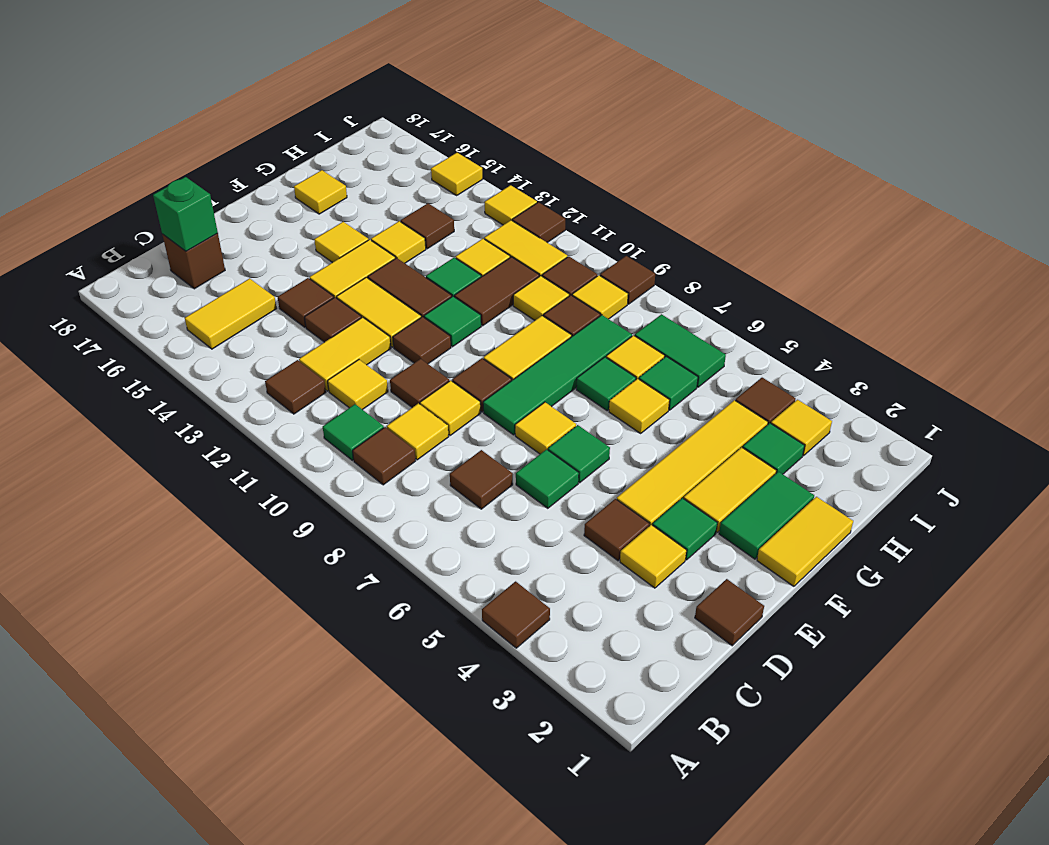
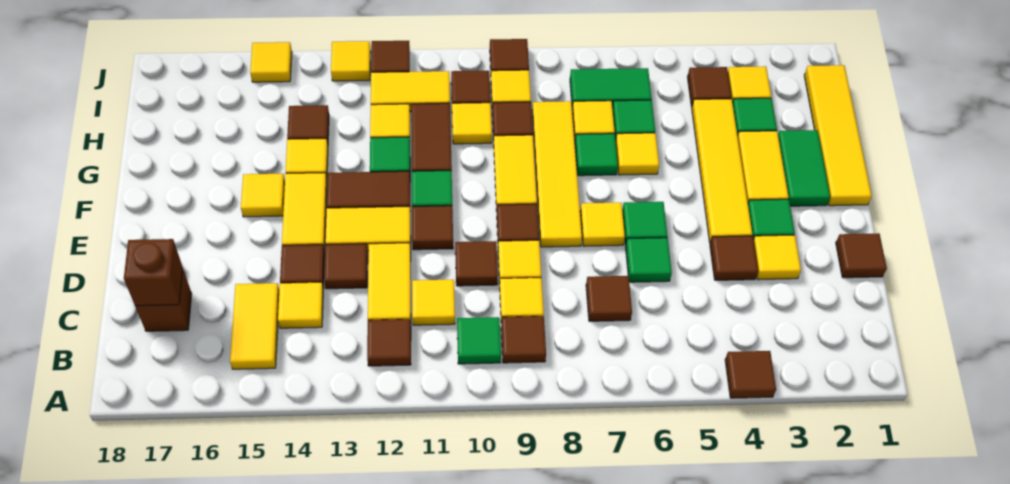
green brick C17 level 2 -> brown brick C17 level 2
green tile E8:H8 level 1 -> yellow tile E8:H8 level 1
yellow tile F1:G1 level 1 -> yellow tile F1:I1 level 1
yellow tile G17 level 1 -> yellow tile C14 level 1

